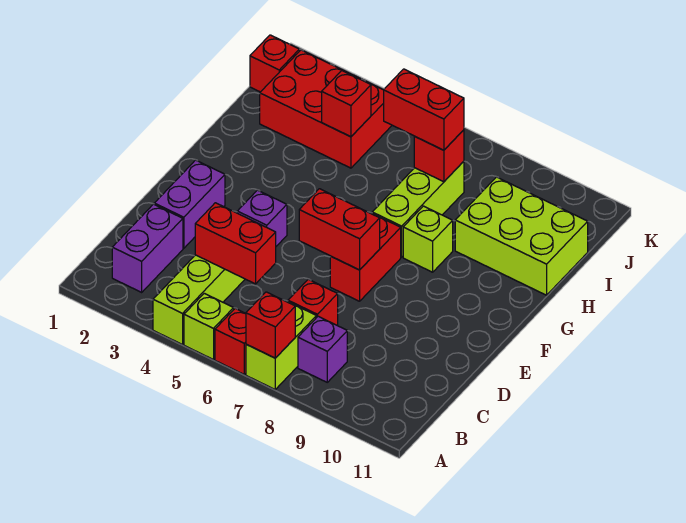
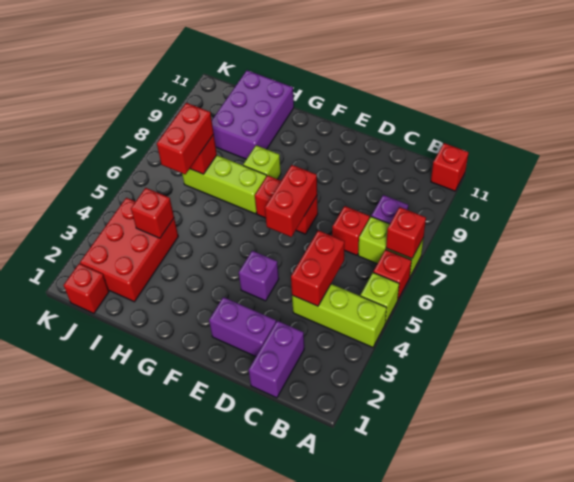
none -> red brick A11 level 1
purple brick B2:C2 level 1 -> purple brick C1:C2 level 1
lime brick H9:I11 level 1 -> purple brick H9:I11 level 1

